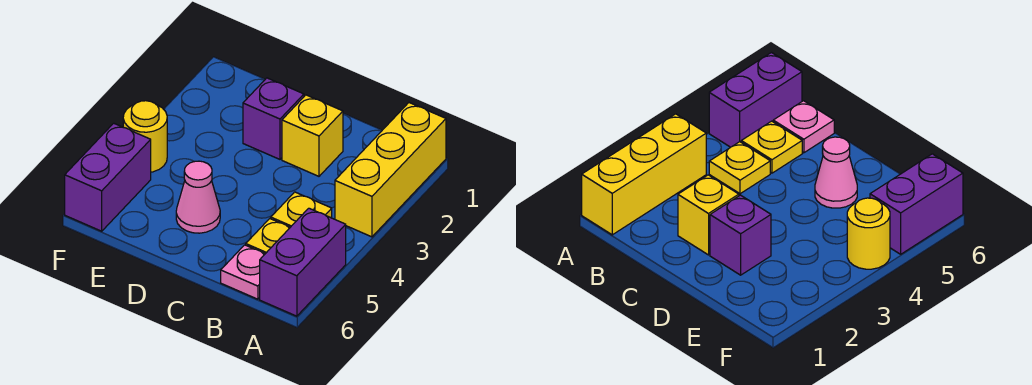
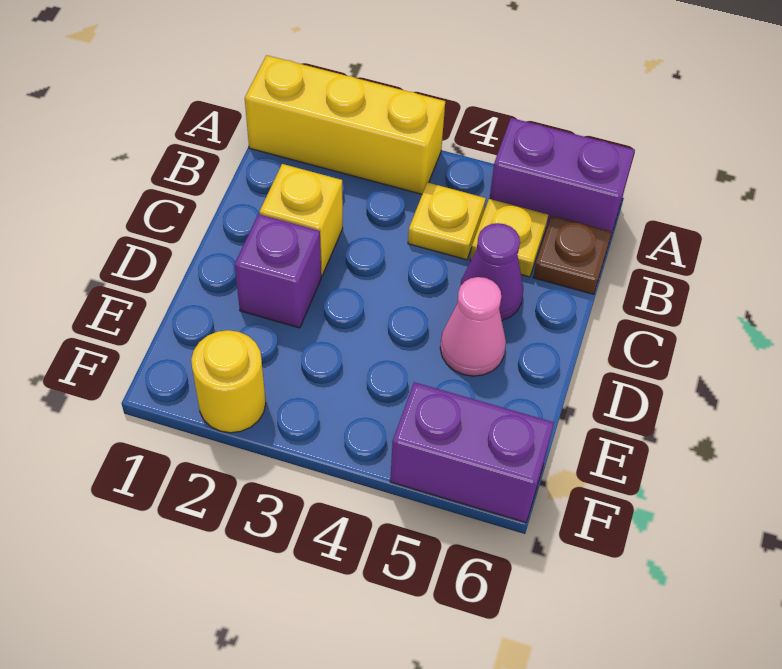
pink plate B6 level 1 -> brown plate B6 level 1
none -> purple cone C5 level 1
yellow round brick F4 level 1 -> yellow round brick F2 level 1

